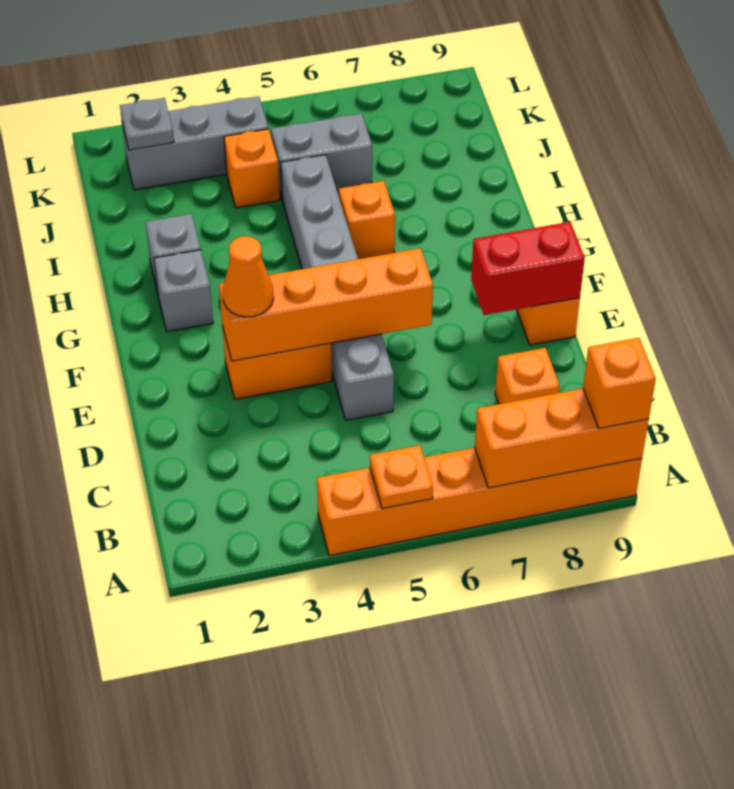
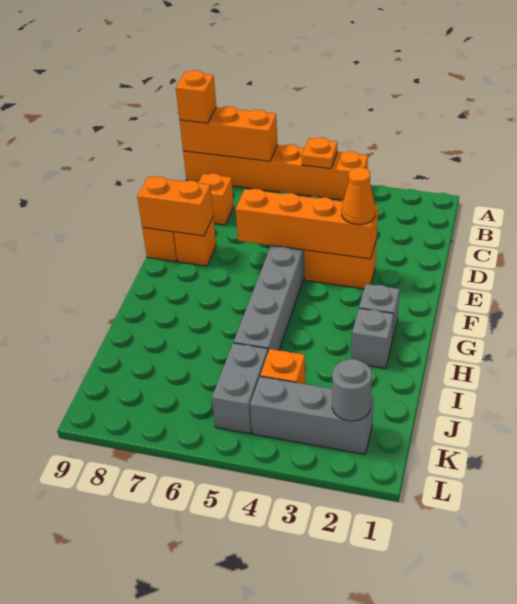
red brick E8:E9 level 2 -> orange brick E8:E9 level 2
orange brick H6 level 1 -> orange brick E8 level 1
grey brick J5:J6 level 1 -> grey brick J5:K5 level 1
grey plate K2 level 2 -> grey round brick K2 level 2

